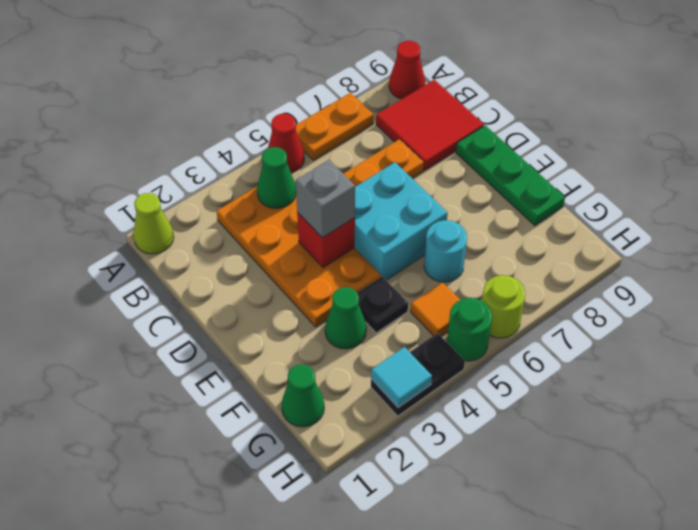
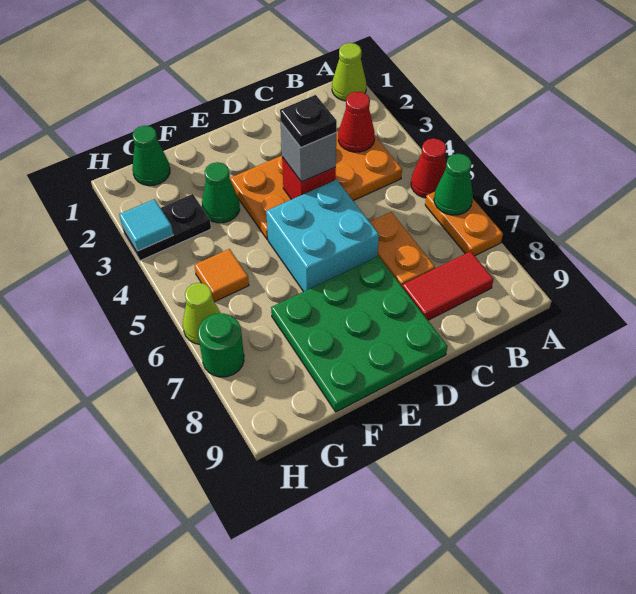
red cone A9 level 1 -> red cone B3 level 2
green cone B4 level 2 -> green cone A6 level 2
red tile B8:C9 level 1 -> red tile B8:C8 level 1
green plate D9:F9 level 1 -> green plate D7:F9 level 1
black plate F4 level 1 -> black plate D4 level 4
cyan round brick F6 level 1 -> none
black plate H3:H4 level 1 -> black plate G3:H3 level 1
green round brick H5 level 1 -> green round brick H7 level 1
lime round brick H6 level 1 -> lime cone H6 level 1

